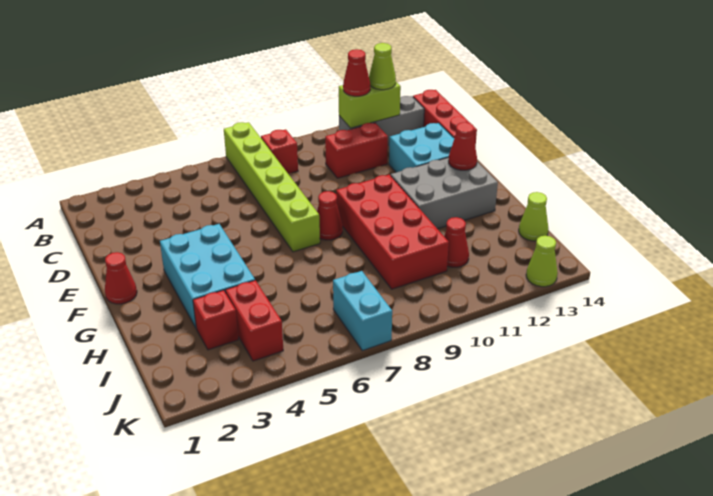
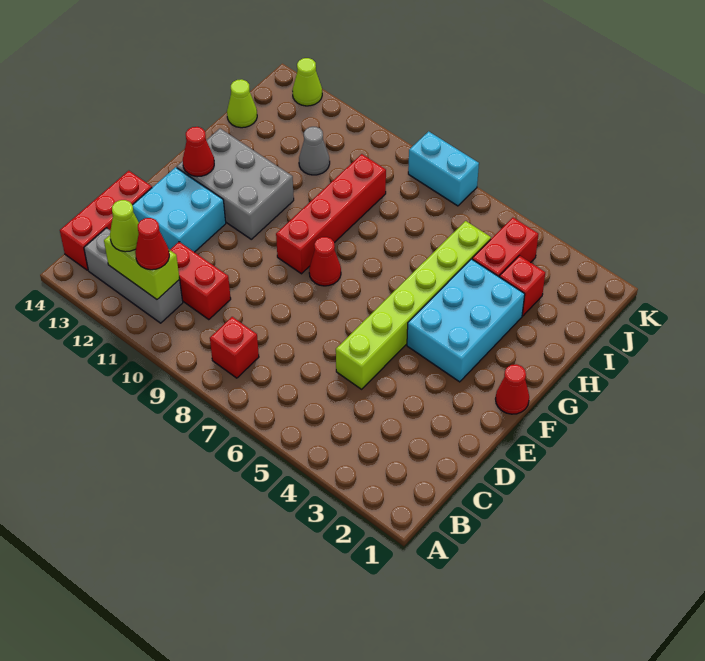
lime brick A7:F7 level 1 -> lime brick D5:I5 level 1
red brick F9:I10 level 1 -> red brick F9:I9 level 1
red cone I11 level 1 -> grey cone I11 level 1
cyan brick J7:K7 level 1 -> cyan brick K7:K8 level 1

